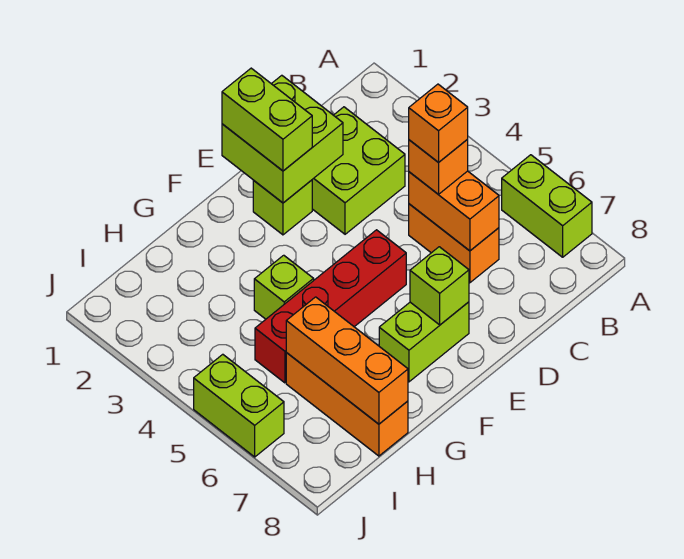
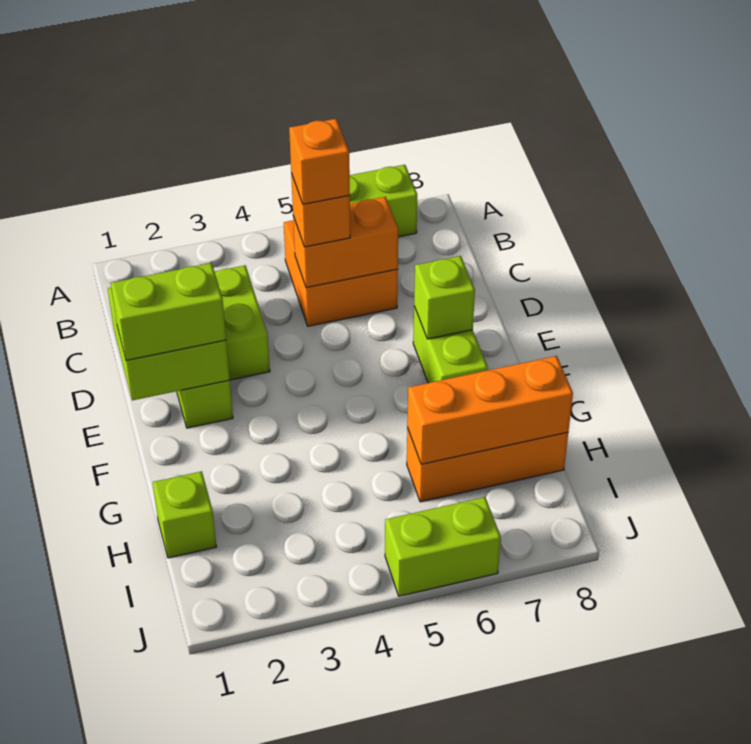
orange brick C5:C6 level 1 -> orange brick B5:C6 level 1
red brick E5:H5 level 1 -> none
lime brick G4 level 1 -> lime brick H1 level 1

